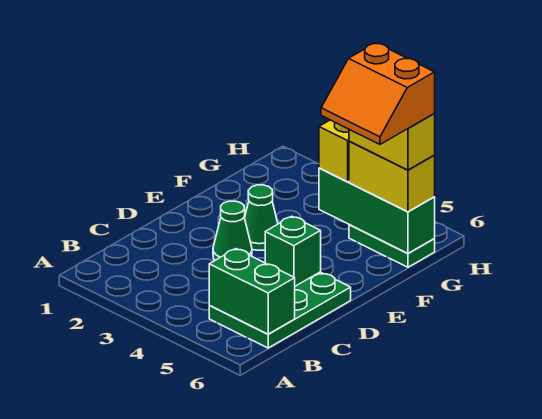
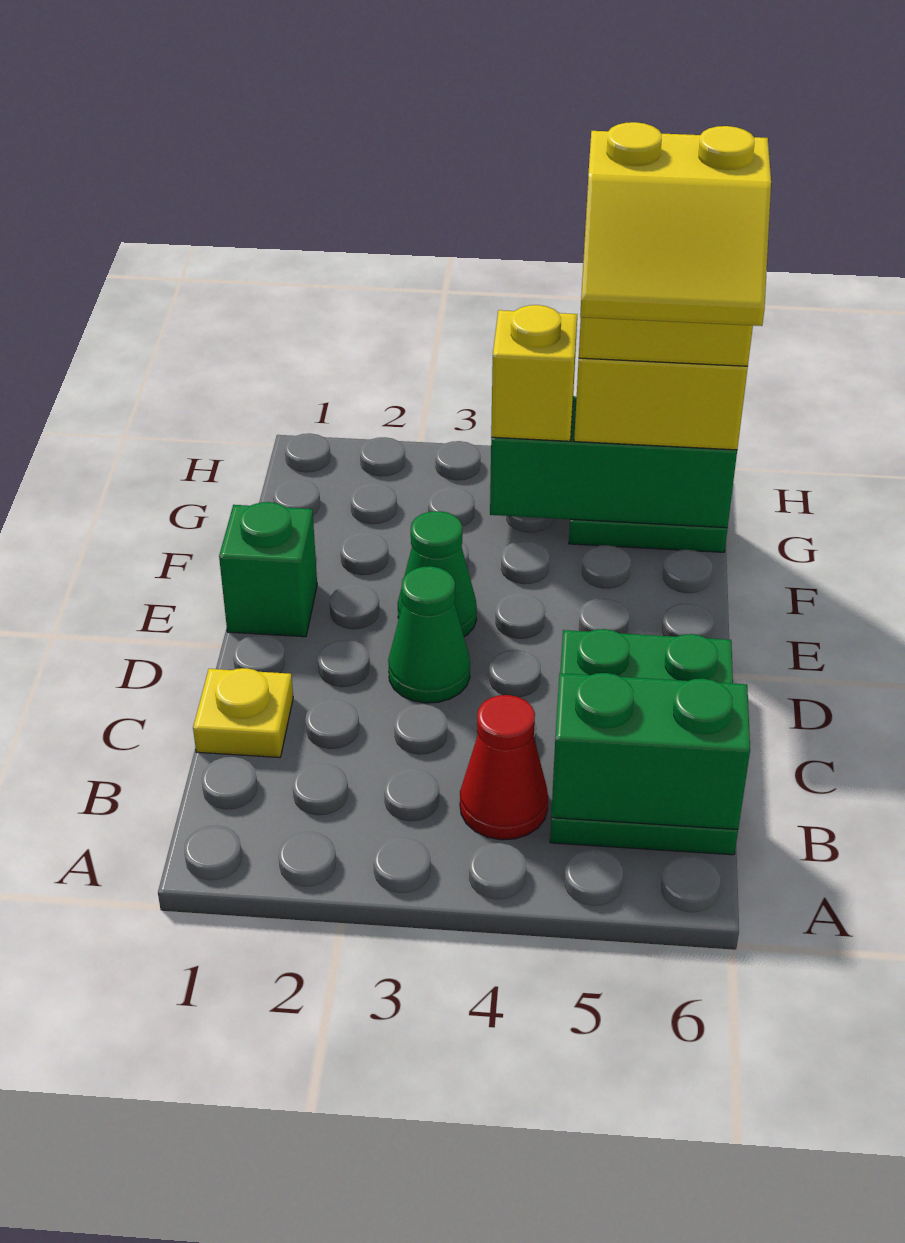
none -> red cone B4 level 1
none -> yellow plate C1 level 1
green brick D5 level 2 -> green brick E1 level 1
orange slope F5:G6 level 5 top G -> yellow slope F5:G6 level 5 top G

